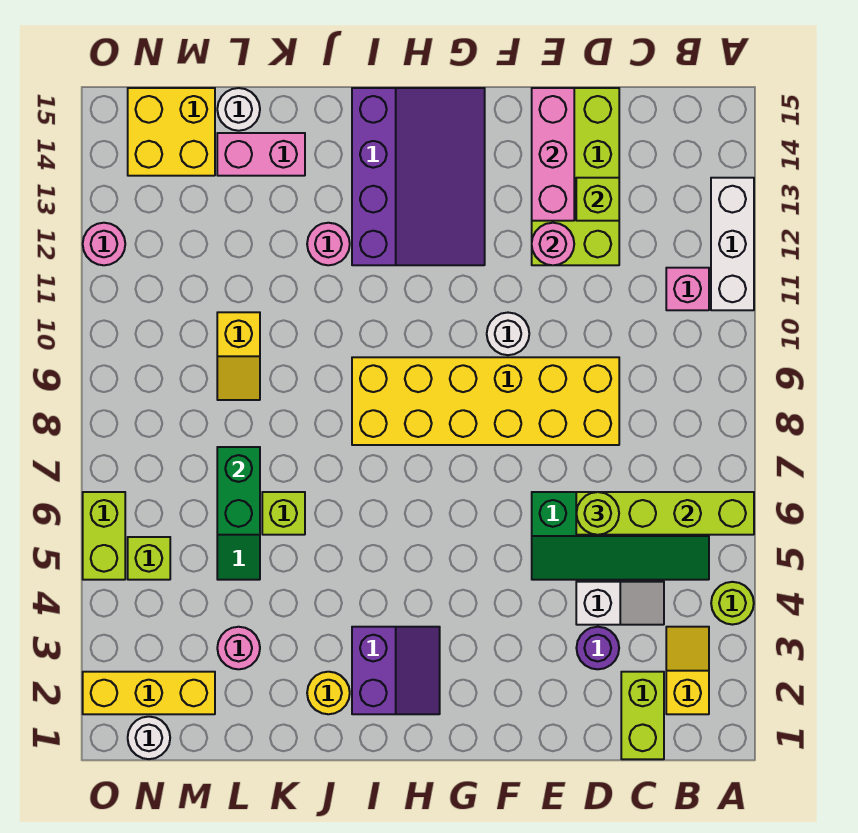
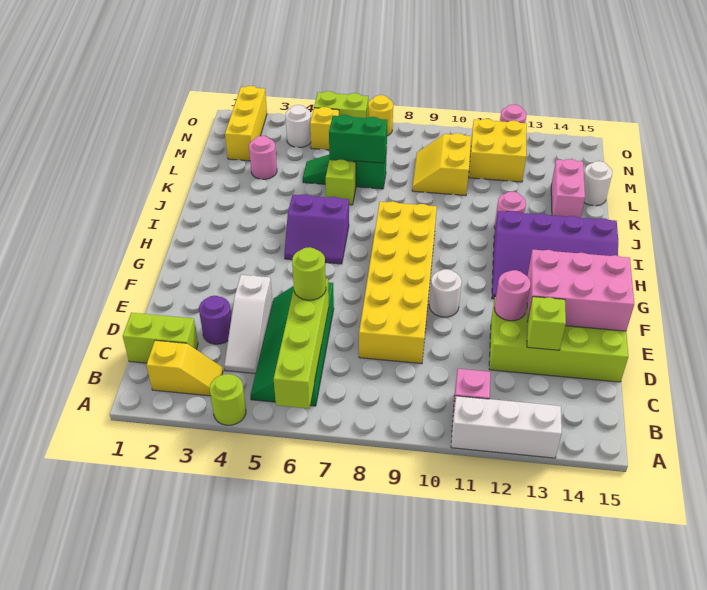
white slope C4:D4 level 1 top D -> white slope C4:E4 level 1 top E
pink brick E13:E15 level 2 -> pink brick E13:F15 level 2
purple slope H2:I3 level 1 top I -> purple slope H5:I6 level 1 top I
yellow round brick J2 level 1 -> yellow round brick O7 level 1
yellow slope L9:L10 level 1 top 10 -> yellow slope L9:M10 level 1 top 10
yellow brick M14:N15 level 1 -> yellow brick M11:N12 level 1
white round brick N1 level 1 -> white round brick N4 level 1
lime brick N5 level 1 -> yellow brick N5 level 1

